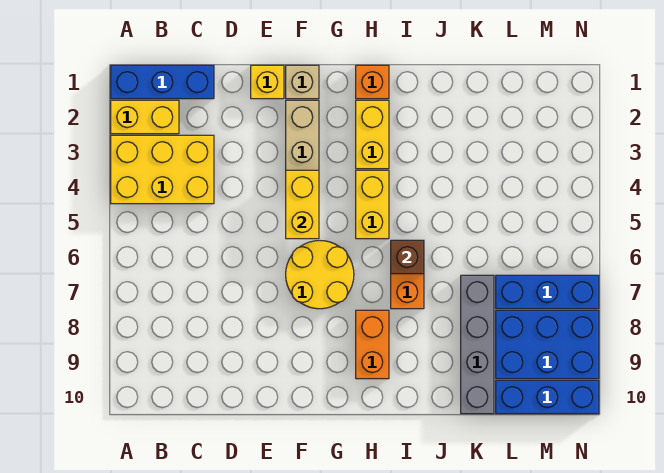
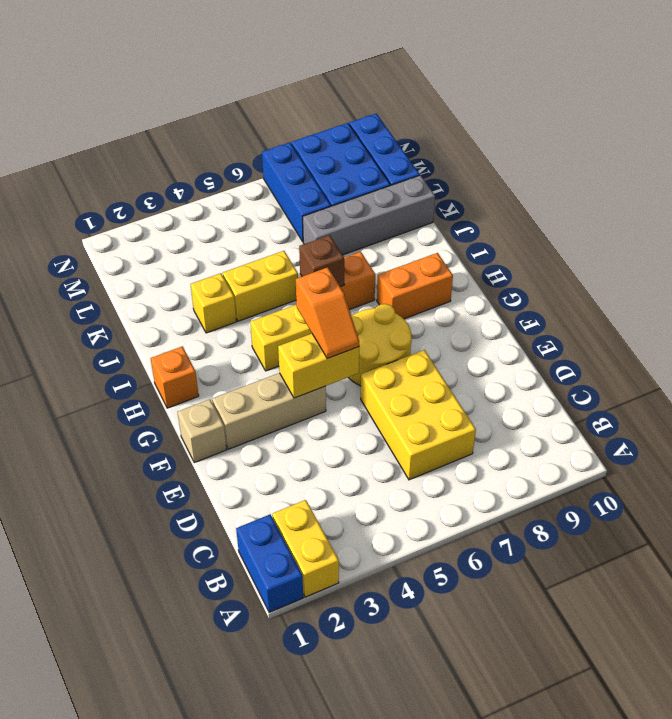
blue brick A1:C1 level 1 -> blue brick A1:B1 level 1
yellow brick A3:C4 level 1 -> yellow brick C6:E7 level 1
yellow brick E1 level 1 -> yellow brick J3 level 1
none -> orange slope F5:G5 level 3 top G
yellow brick H2:H3 level 1 -> yellow brick J4:J5 level 1

